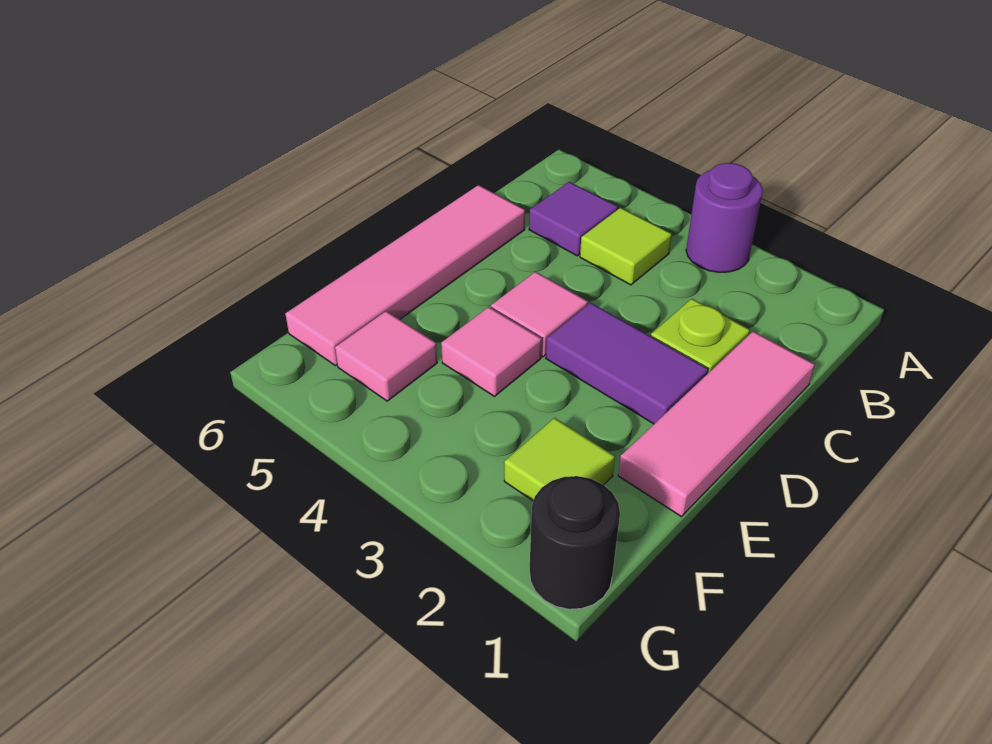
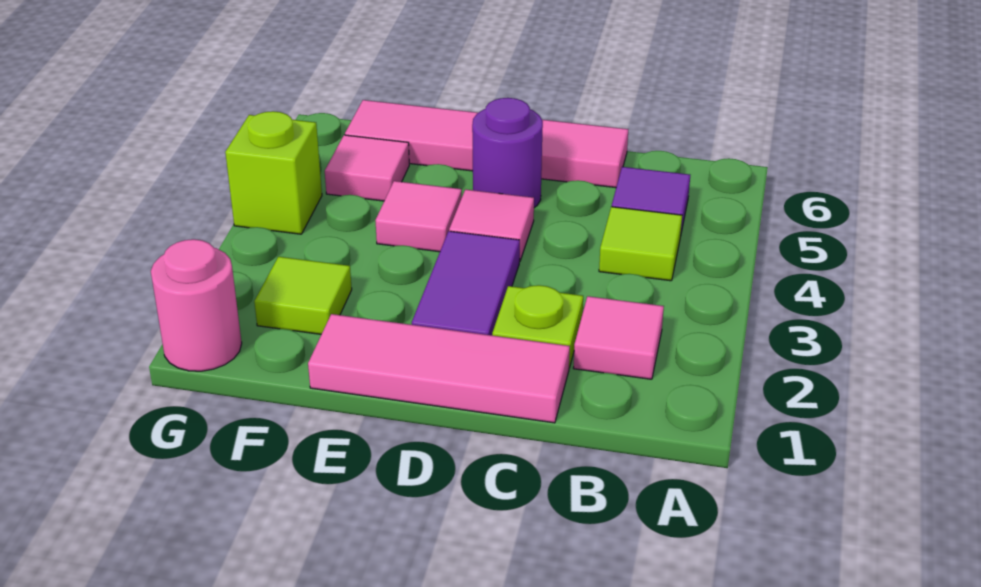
purple round brick A3 level 1 -> purple round brick D5 level 1
none -> pink tile B2 level 1
black round brick G1 level 1 -> pink round brick G1 level 1
none -> lime brick G4 level 1

